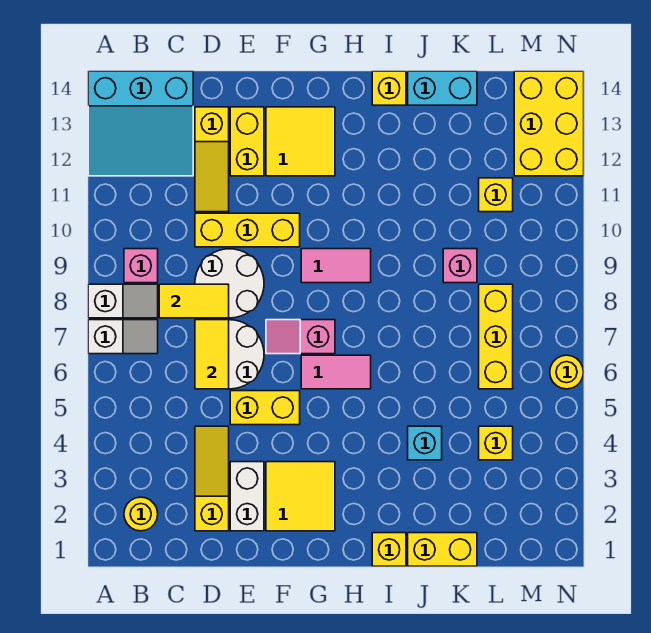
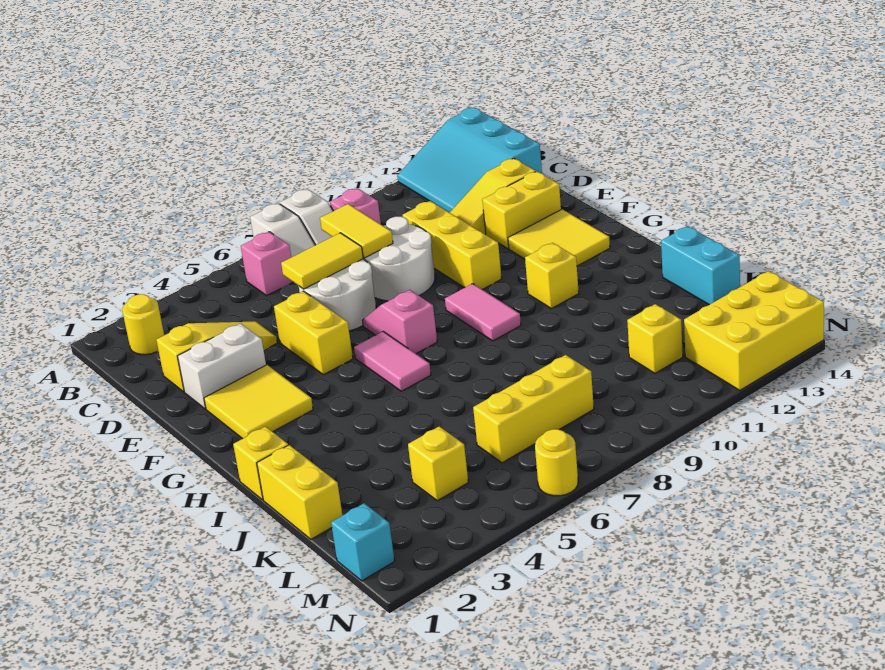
yellow brick I14 level 1 -> yellow brick H11 level 1
cyan brick J4 level 1 -> cyan brick M1 level 1
pink brick K9 level 1 -> pink brick B6 level 1

